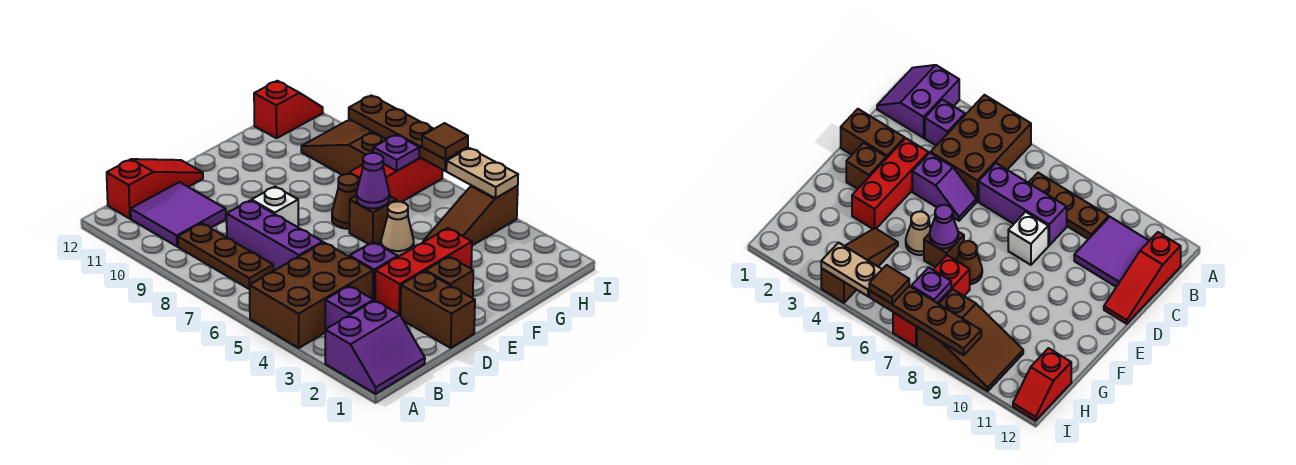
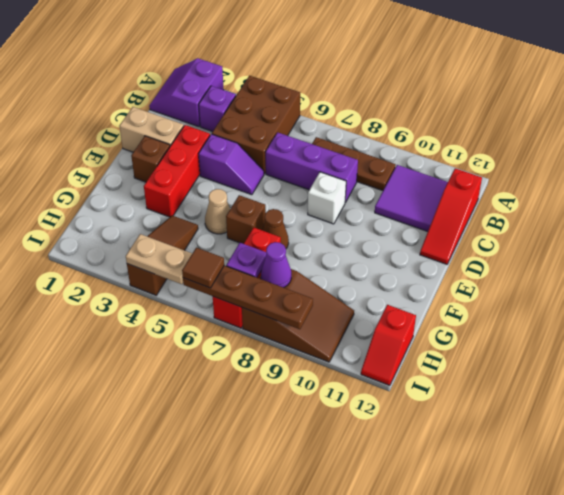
brown brick D1:D2 level 1 -> tan brick D1:D2 level 1
purple cone F6 level 2 -> purple cone H8 level 2

